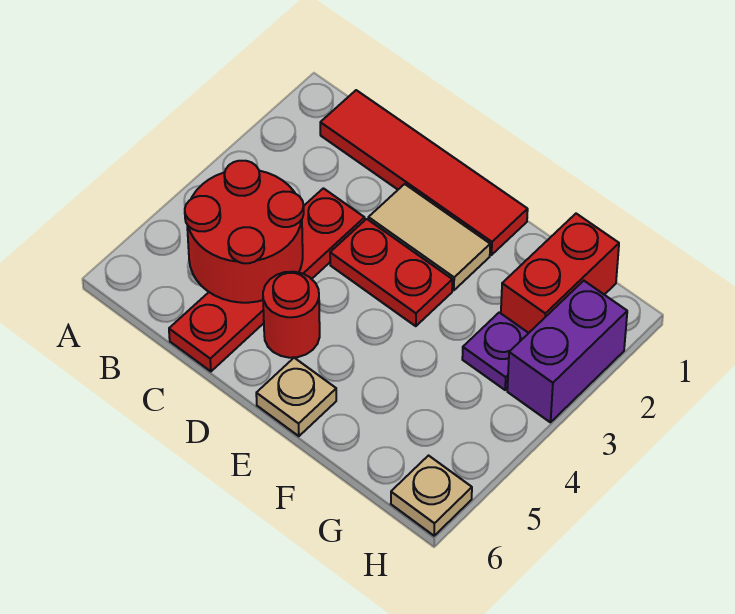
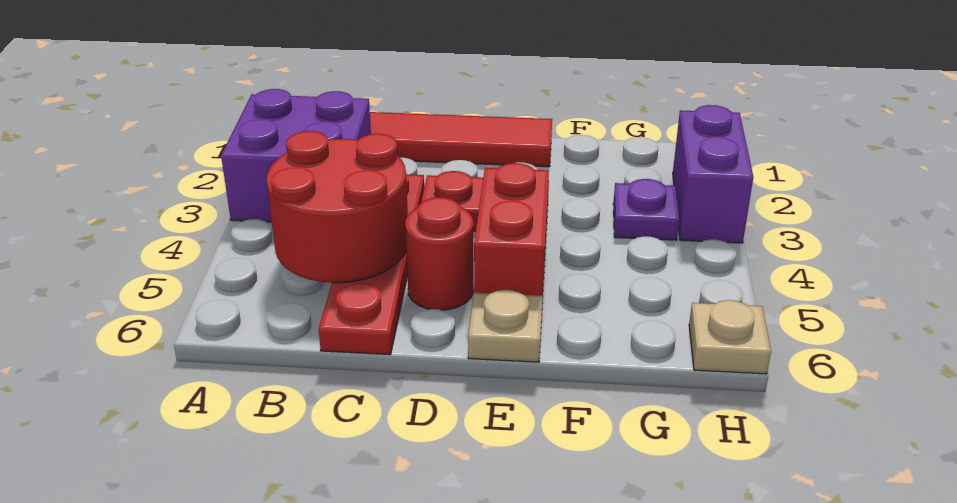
none -> purple brick A2:B3 level 1
tan tile D2:E2 level 1 -> none
red brick G1:G2 level 1 -> red brick E4:E5 level 1

